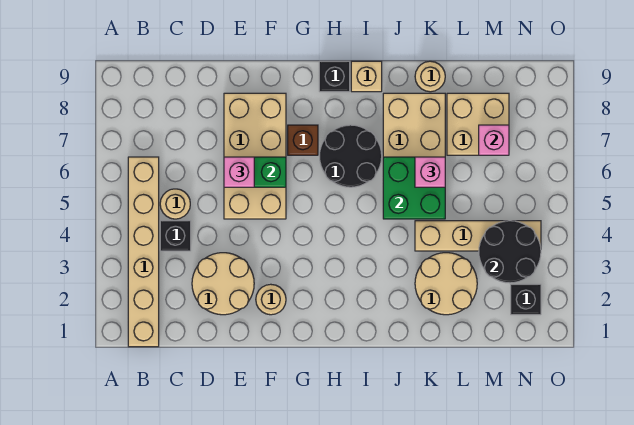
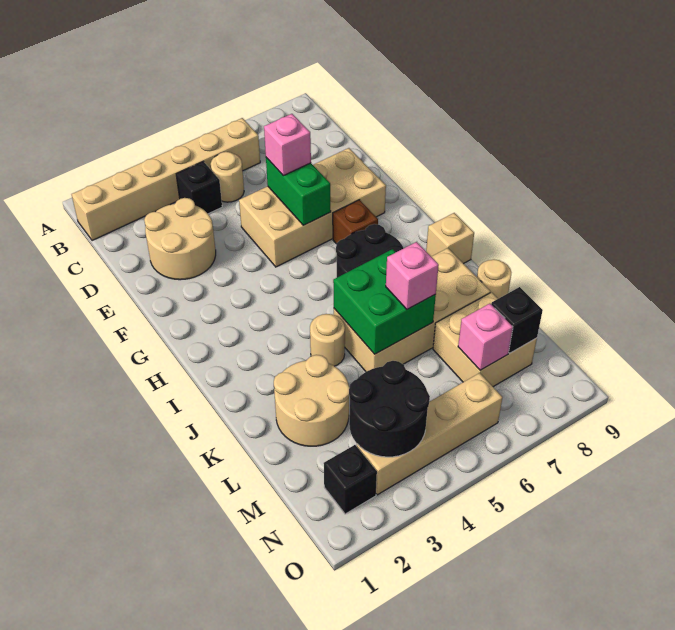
tan round brick F2 level 1 -> tan round brick J4 level 1
black brick H9 level 1 -> black brick M8 level 2
tan brick K4:N4 level 1 -> tan brick N3:N6 level 1

